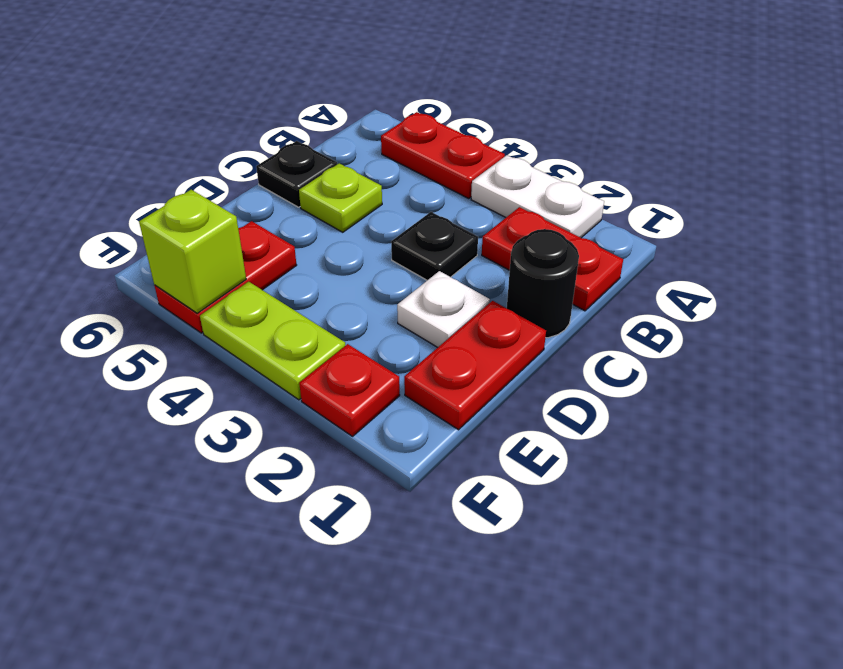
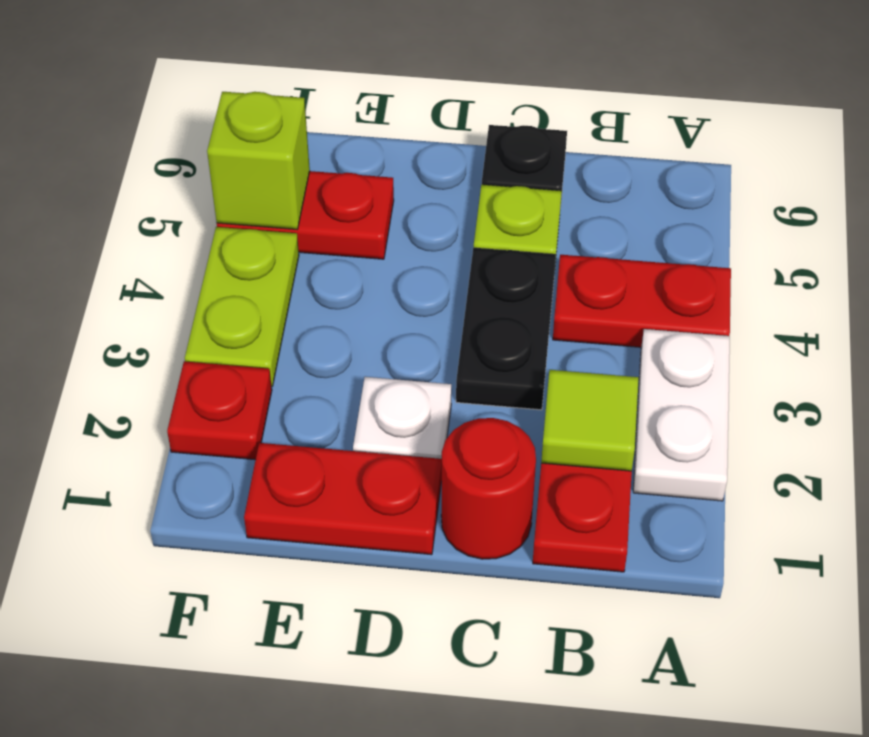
red plate A4:A5 level 1 -> red plate A4:B4 level 1
none -> lime tile B2 level 2
black round brick C1 level 1 -> red round brick C1 level 1
black plate C3 level 1 -> black plate C3:C4 level 1

